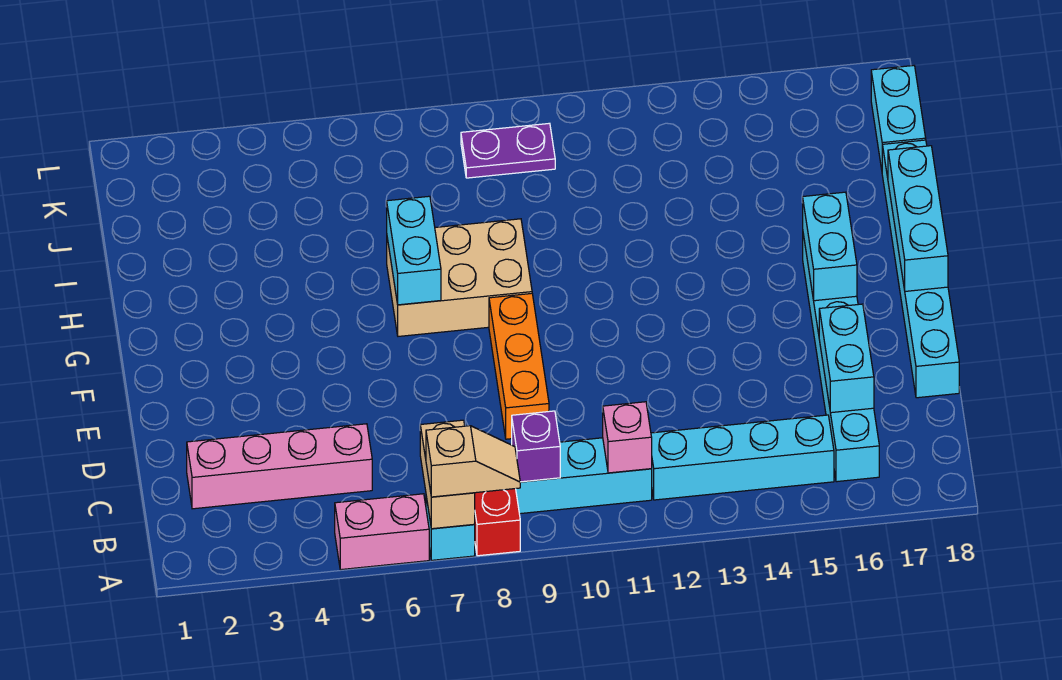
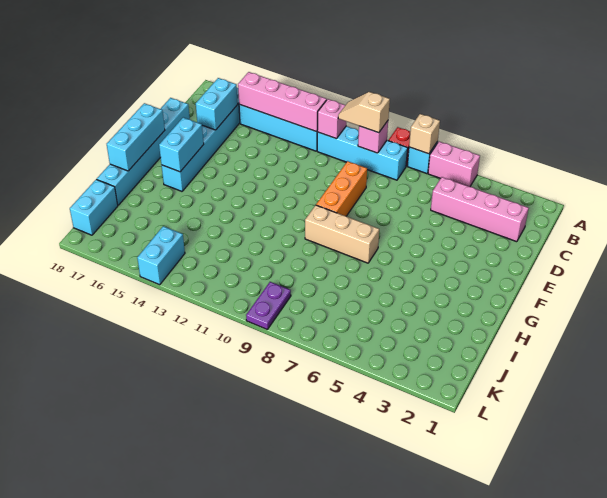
tan brick A7:B7 level 2 -> tan brick A7 level 2
tan slope A7:A8 level 3 top 7 -> tan slope B9:B10 level 3 top 9
purple brick B9 level 2 -> pink brick B9 level 2
none -> pink brick B12:B15 level 2
tan brick G7:H9 level 1 -> tan brick G7:G9 level 1
cyan brick G7:H7 level 2 -> cyan brick K14:L14 level 1
purple plate K9:K10 level 1 -> purple plate K9:L9 level 1

